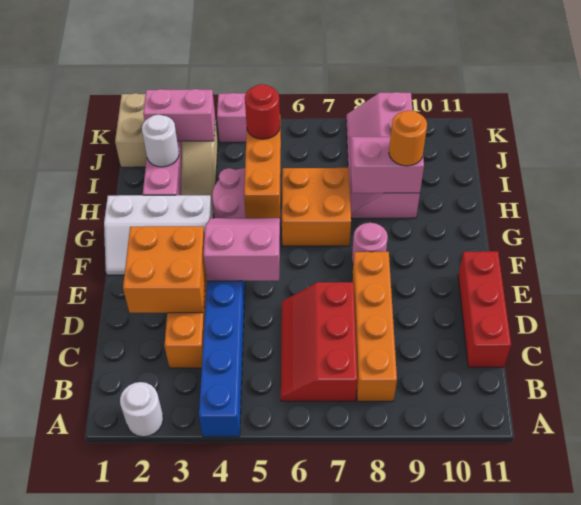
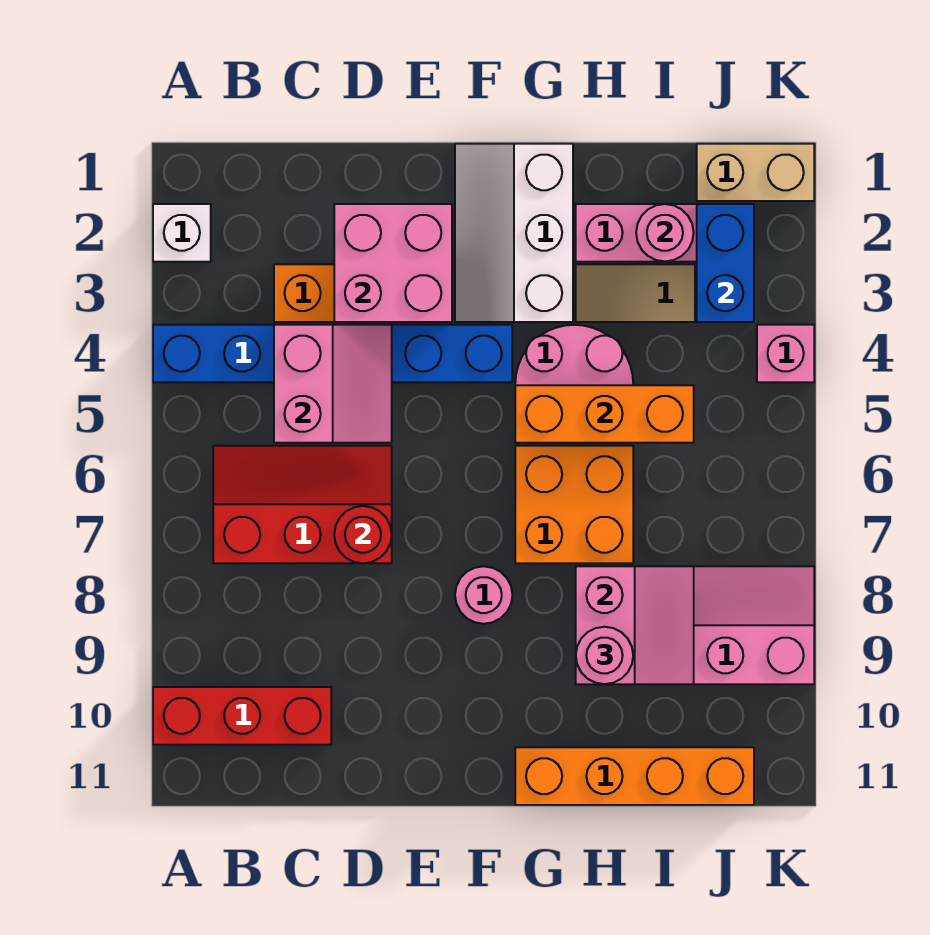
white round brick A2 level 1 -> white brick A2 level 1
orange brick B8:E8 level 1 -> orange brick G11:J11 level 1
red brick C11:E11 level 1 -> red brick A10:C10 level 1
orange brick D2:E3 level 2 -> pink brick D2:E3 level 2
pink slope E4:F5 level 2 top E -> pink slope C4:D5 level 2 top C
orange round brick H9 level 3 -> pink round brick H9 level 3
white round brick I2 level 2 -> pink round brick I2 level 2
red round brick I5 level 3 -> red round brick D7 level 2
pink brick J2:J3 level 2 -> blue brick J2:J3 level 2

